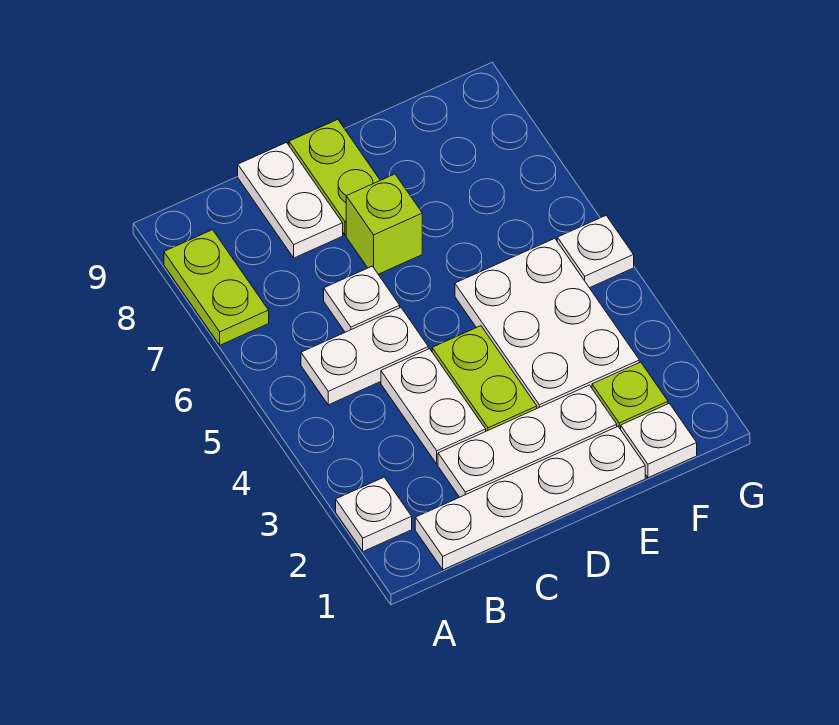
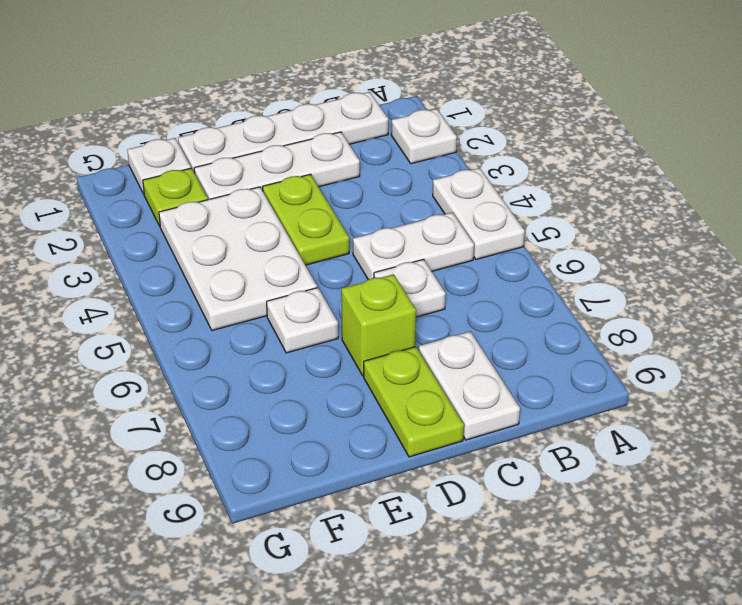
lime plate A7:A8 level 1 -> none
white plate C3:C4 level 1 -> white plate A4:A5 level 1
white plate G5 level 1 -> white plate E6 level 1

